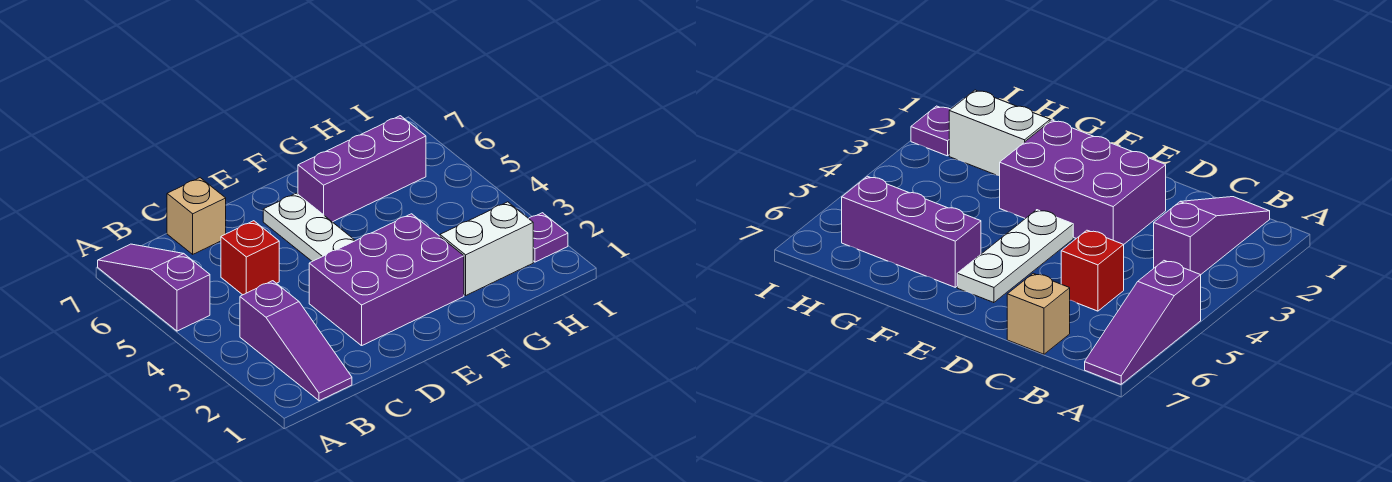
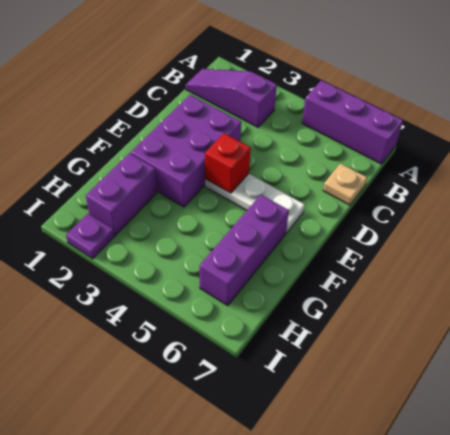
purple slope A5:A7 level 1 top 5 -> purple brick A5:A7 level 1
red brick C5 level 1 -> red brick E4 level 2
tan brick C7 level 1 -> tan plate C7 level 1
white brick G2:H2 level 1 -> purple brick G2:H2 level 1

